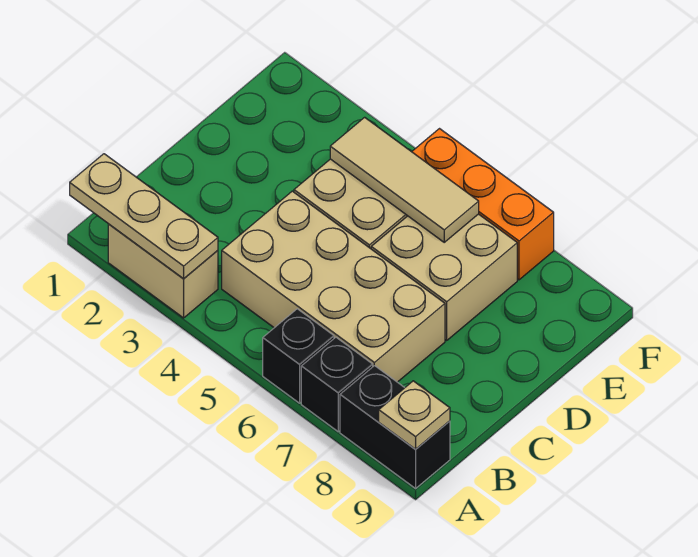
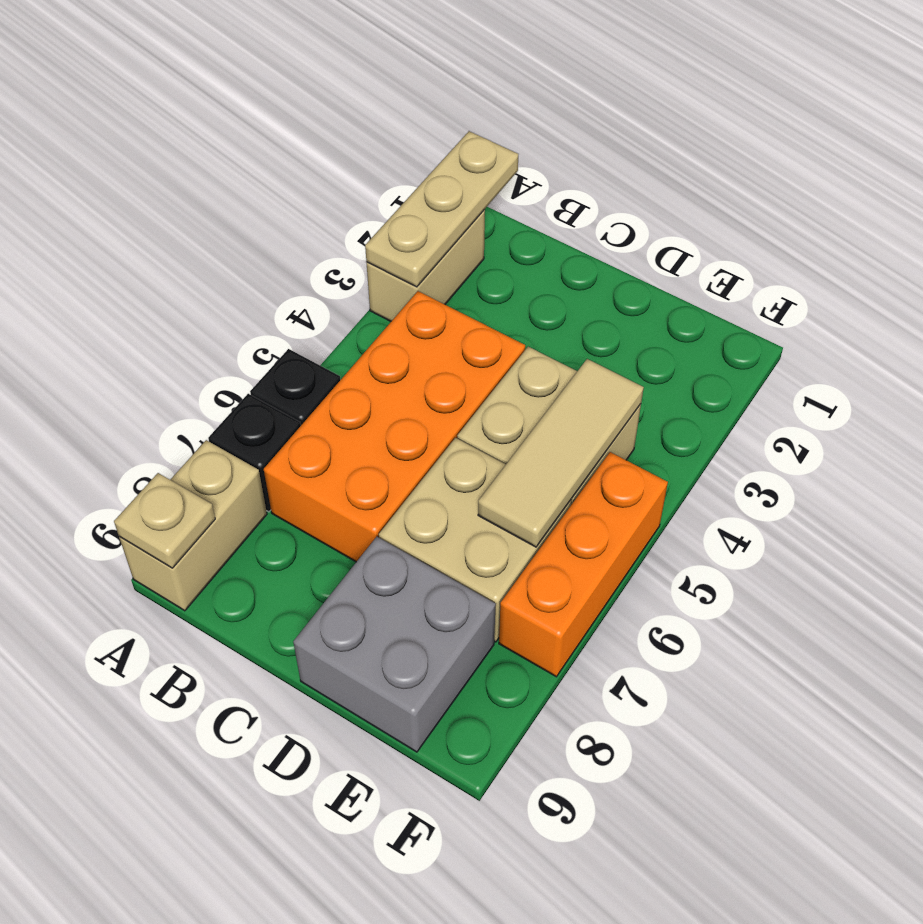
black brick A8:A9 level 1 -> tan brick A8:A9 level 1
tan brick B4:C7 level 1 -> orange brick B4:C7 level 1
none -> grey brick D8:E9 level 1

